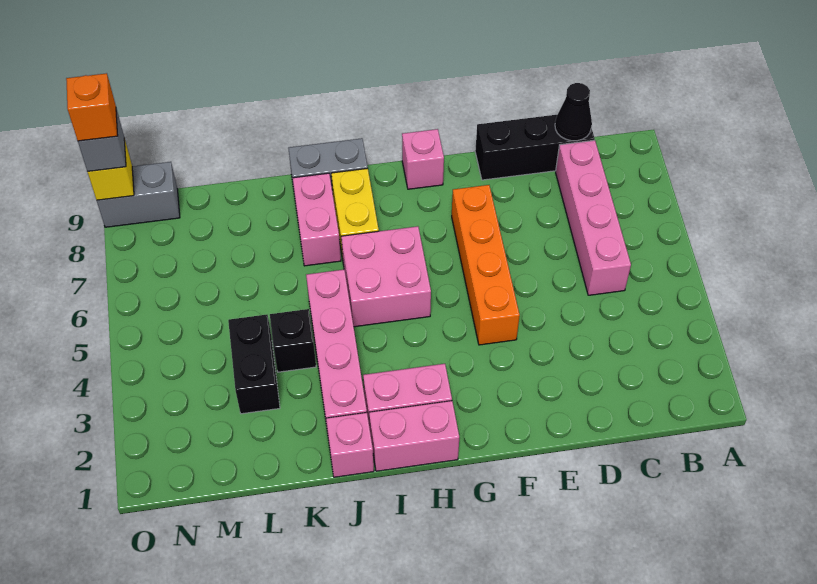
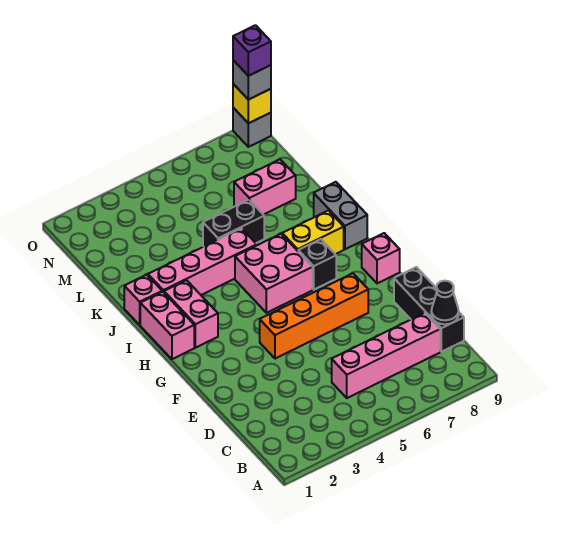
pink brick J7:J8 level 1 -> pink brick L7:L8 level 1
black brick K4 level 1 -> black brick H7 level 1
black brick L3:L4 level 1 -> black brick K5:K6 level 1
grey brick N9:O9 level 1 -> grey brick O9 level 1
orange brick O9 level 4 -> purple brick O9 level 4

